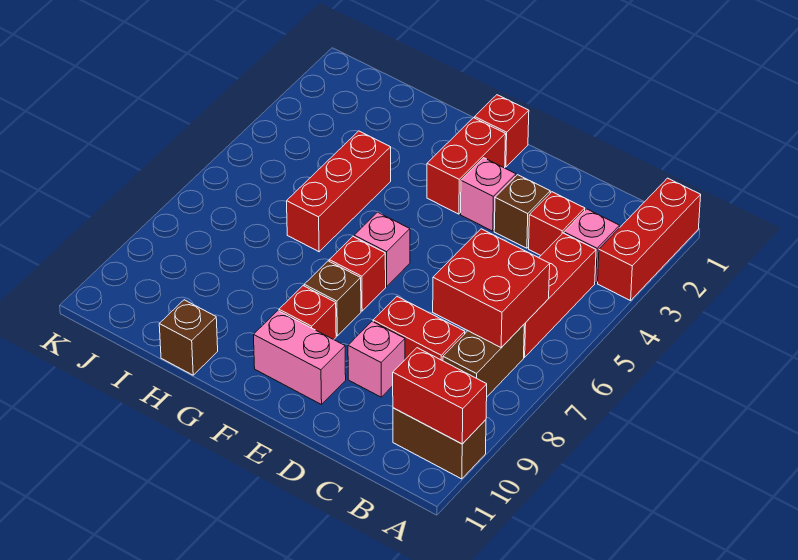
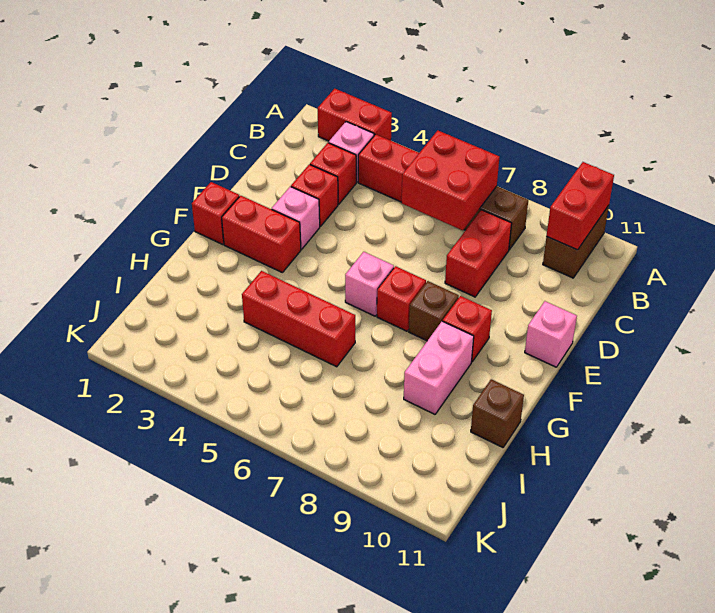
red brick A1:A3 level 1 -> red brick A2:A3 level 1
brown brick D3 level 1 -> red brick D3 level 1
pink brick D9 level 1 -> pink brick E11 level 1
pink brick E10:F10 level 1 -> pink brick G9:H9 level 1

